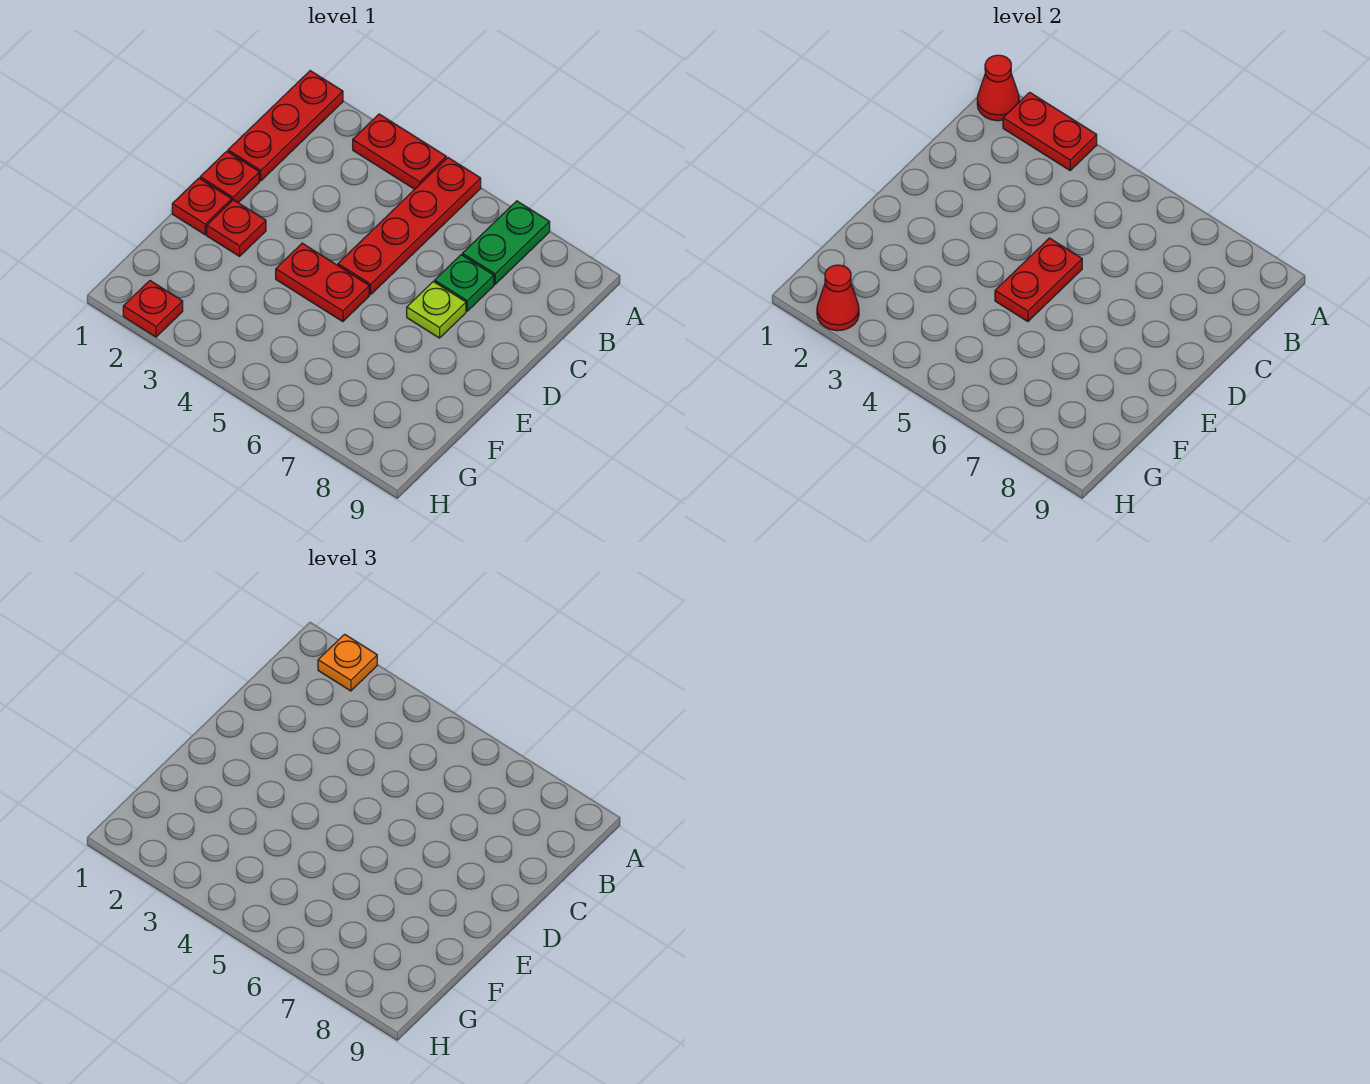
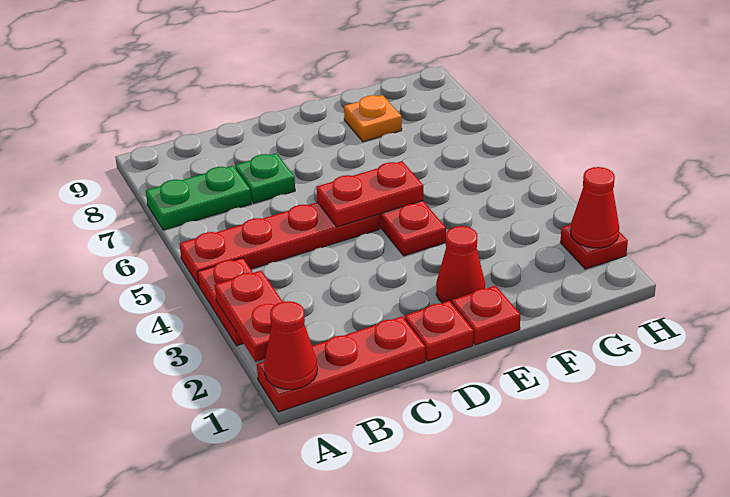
orange plate A2 level 3 -> orange plate F8 level 1
lime plate D7 level 1 -> none
red plate E2 level 1 -> red cone E2 level 1

